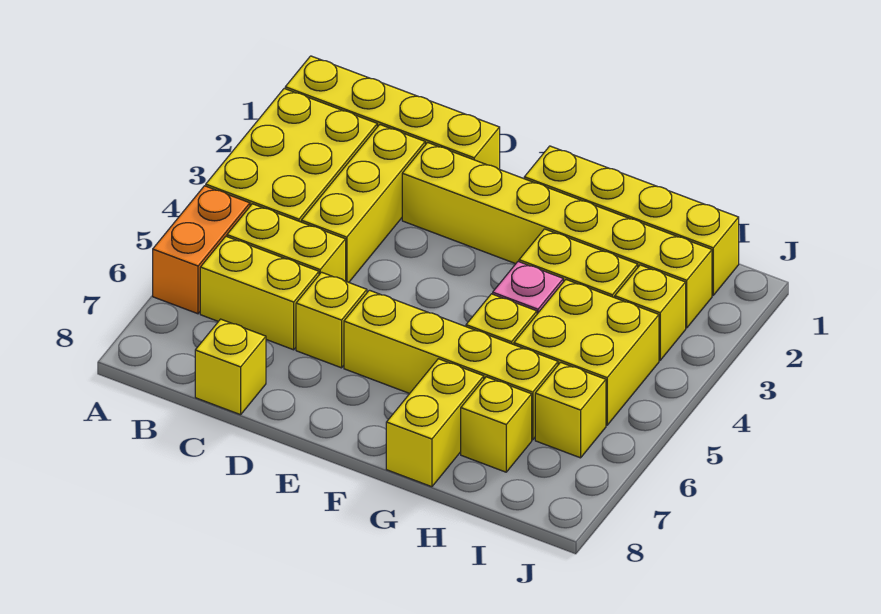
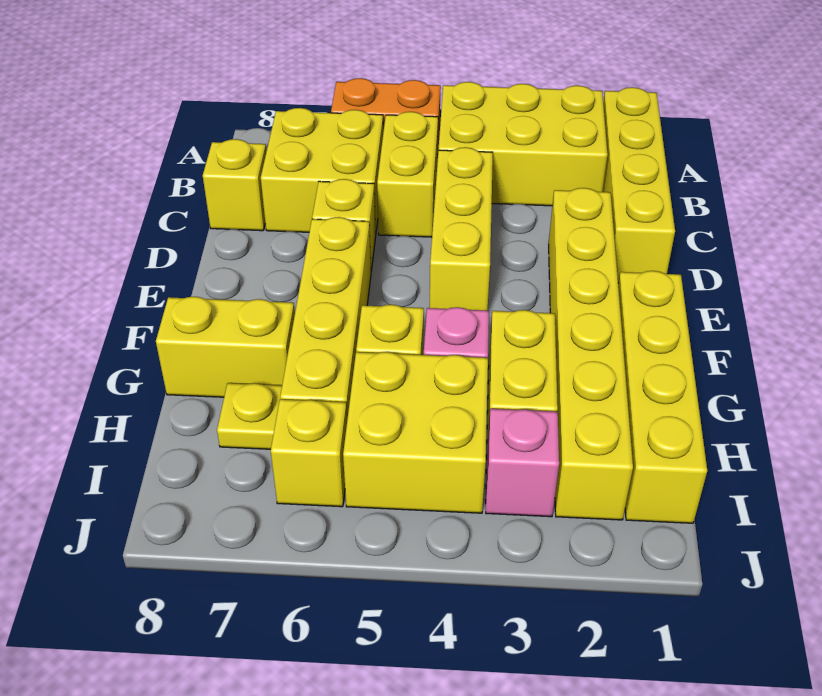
yellow brick B6:C6 level 1 -> yellow brick B6:C7 level 1
yellow brick C2:C4 level 1 -> yellow brick C4:E4 level 1
yellow brick H7 level 1 -> yellow plate H7 level 1
yellow brick I3 level 1 -> pink brick I3 level 1

